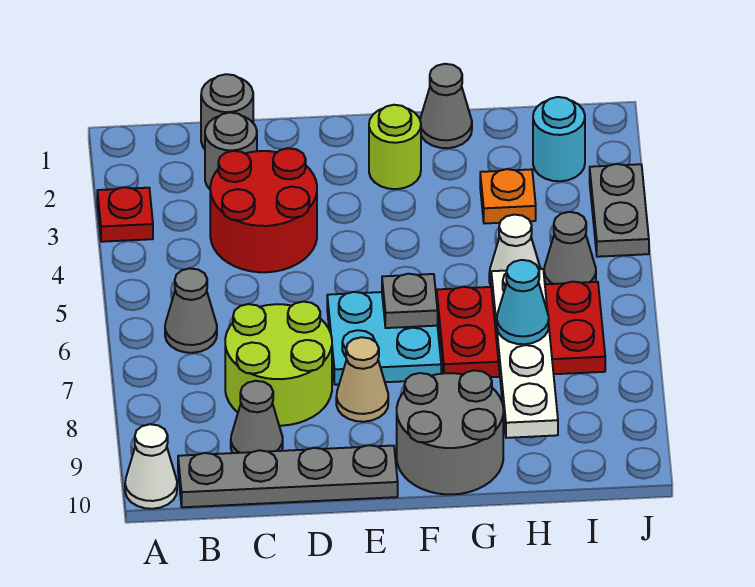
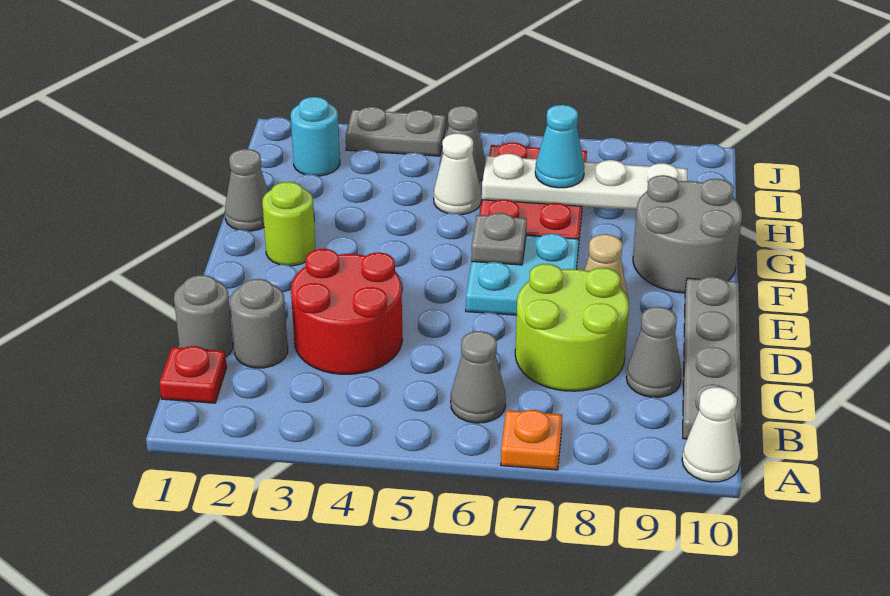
red plate A3 level 1 -> red plate B1 level 1
orange plate H3 level 1 -> orange plate A7 level 1

